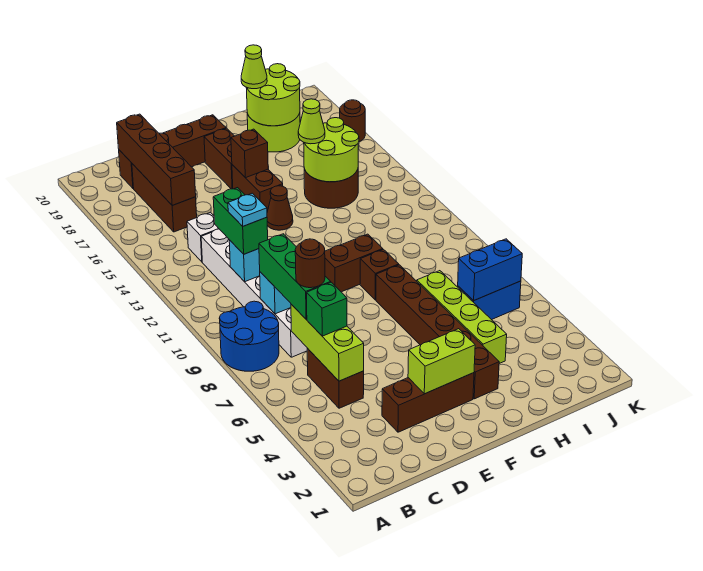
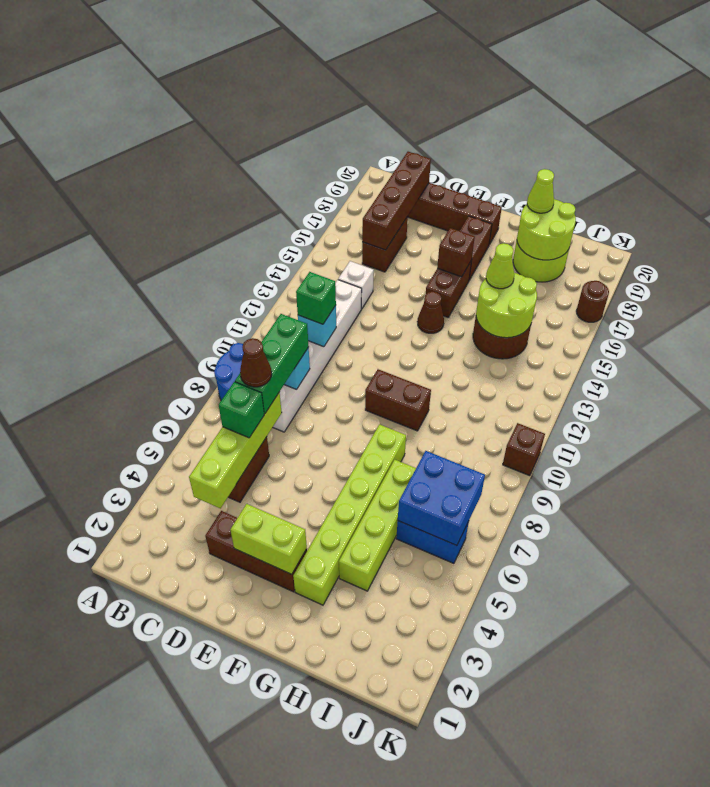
lime brick C5:C7 level 2 -> lime brick C4:C7 level 2
brown round brick C7 level 4 -> brown cone C7 level 4
green brick C11:C12 level 3 -> green brick C11 level 3
cyan plate C11 level 4 -> none
brown brick C16:C18 level 1 -> brown brick C16:C17 level 1
brown brick G3:G8 level 1 -> lime brick G3:G8 level 1
brown brick G9 level 1 -> brown brick K10 level 1
blue brick I6:J6 level 2 -> blue brick I6:J7 level 2

